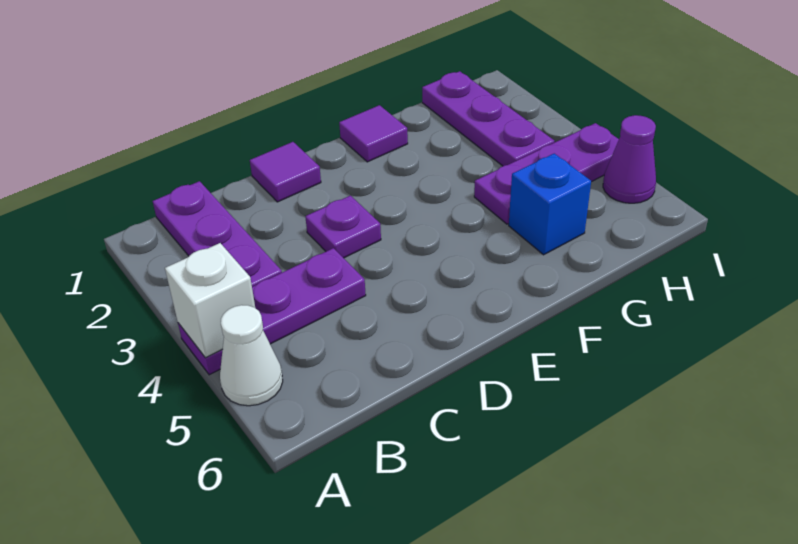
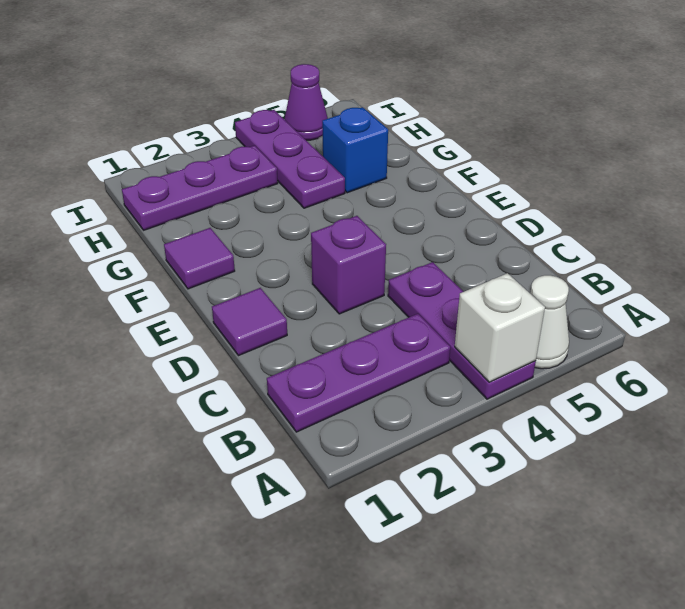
purple plate D3 level 1 -> purple brick D3 level 1

